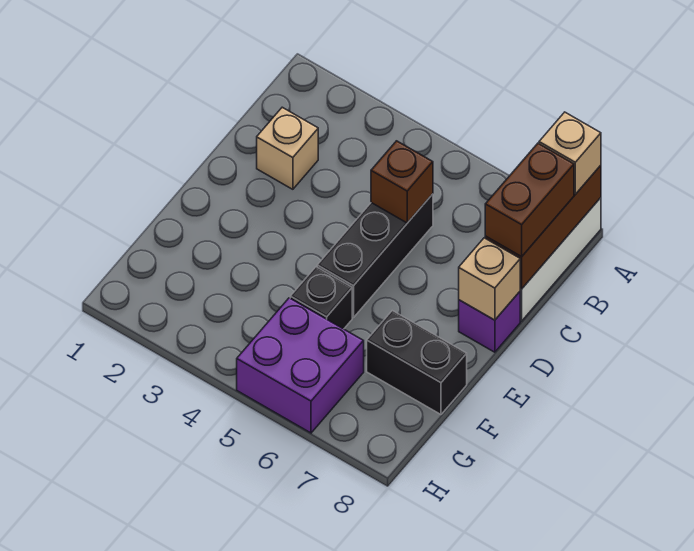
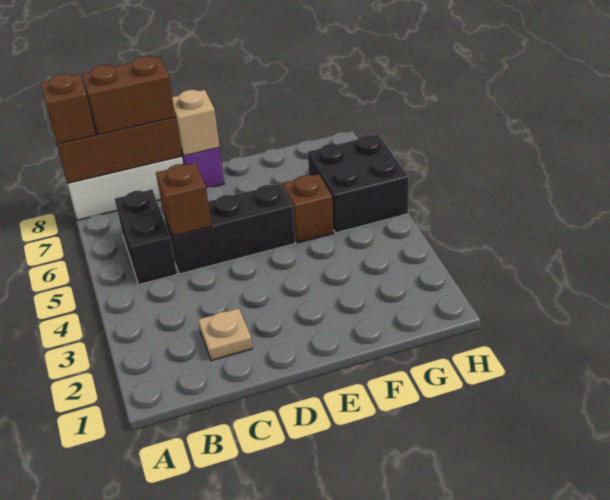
tan brick A8 level 3 -> brown brick A8 level 3
tan brick C2 level 1 -> tan plate C2 level 1
black brick F5 level 1 -> brown brick F5 level 1
black brick F7:F8 level 1 -> black brick B5:B6 level 1
purple brick G5:H6 level 1 -> black brick G5:H6 level 1

